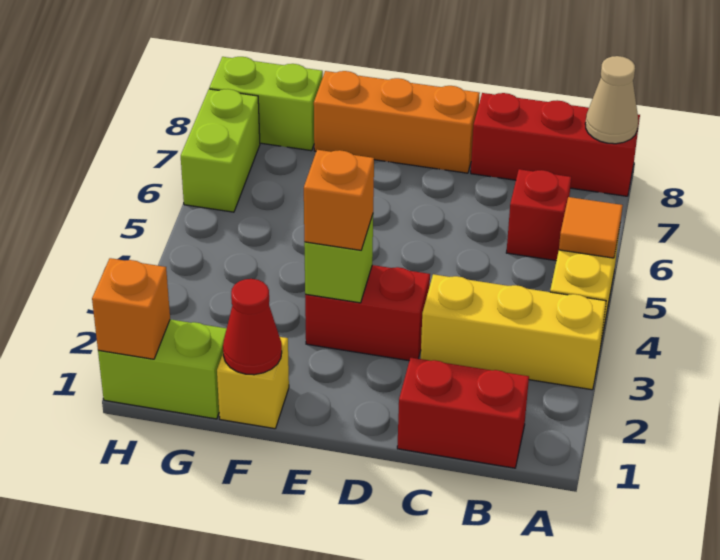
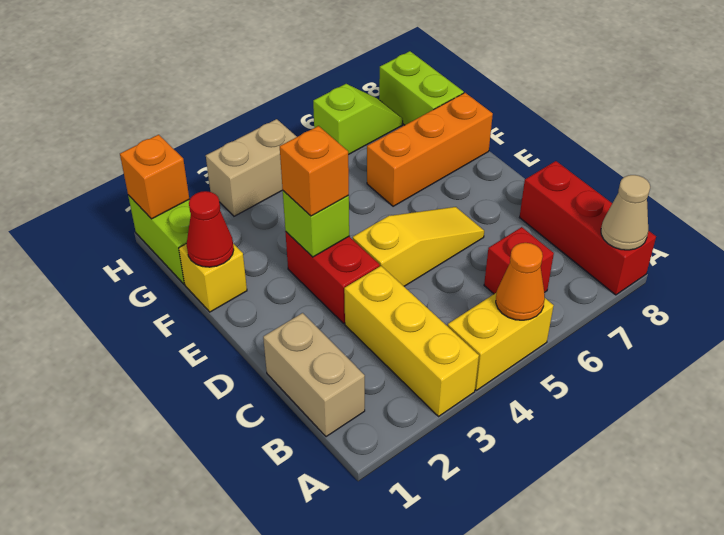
orange tile A5 level 2 -> orange cone A5 level 2
red brick B1:C1 level 1 -> tan brick B1:C1 level 1
none -> yellow slope D4:D6 level 1 top 4
orange brick D8:F8 level 1 -> orange brick F6:F8 level 1
none -> tan brick H3:H4 level 1
lime brick H6:H7 level 1 -> lime slope H6:H7 level 1 top 6

